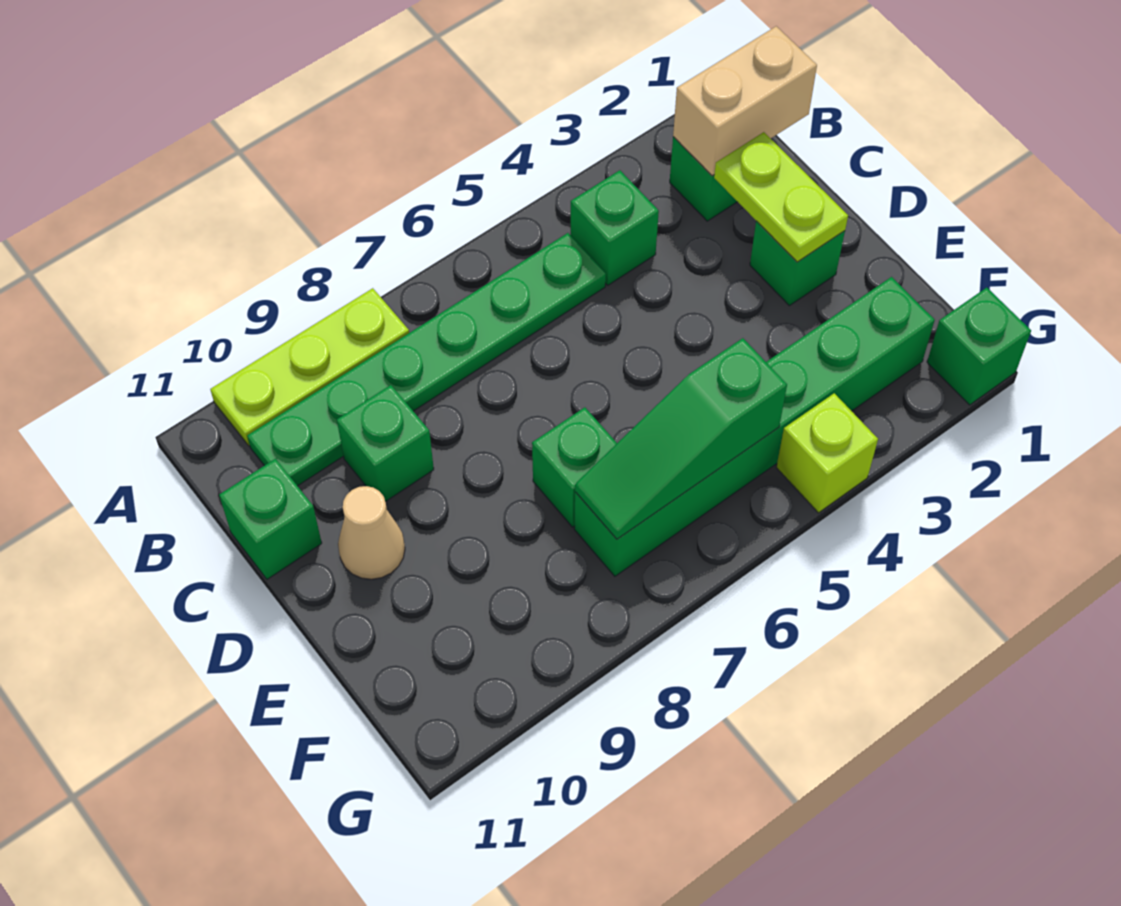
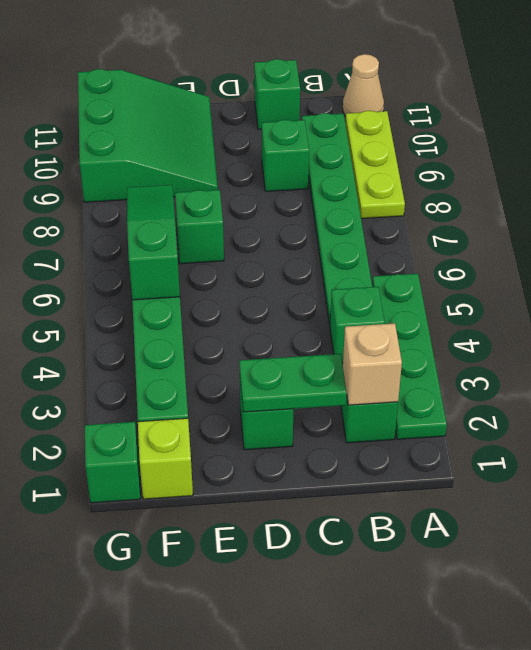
none -> green plate A2:A5 level 1
tan brick B1:B2 level 2 -> tan brick B2 level 2
lime plate C2:D2 level 2 -> green plate C2:D2 level 2
tan cone D10 level 1 -> tan cone A11 level 1
none -> green slope E9:G11 level 1 top G
lime brick G4 level 1 -> lime brick F1 level 1

